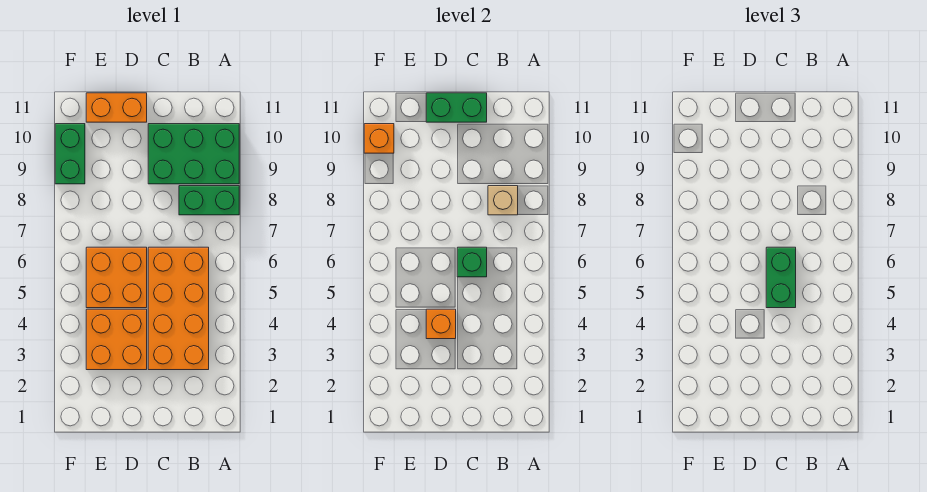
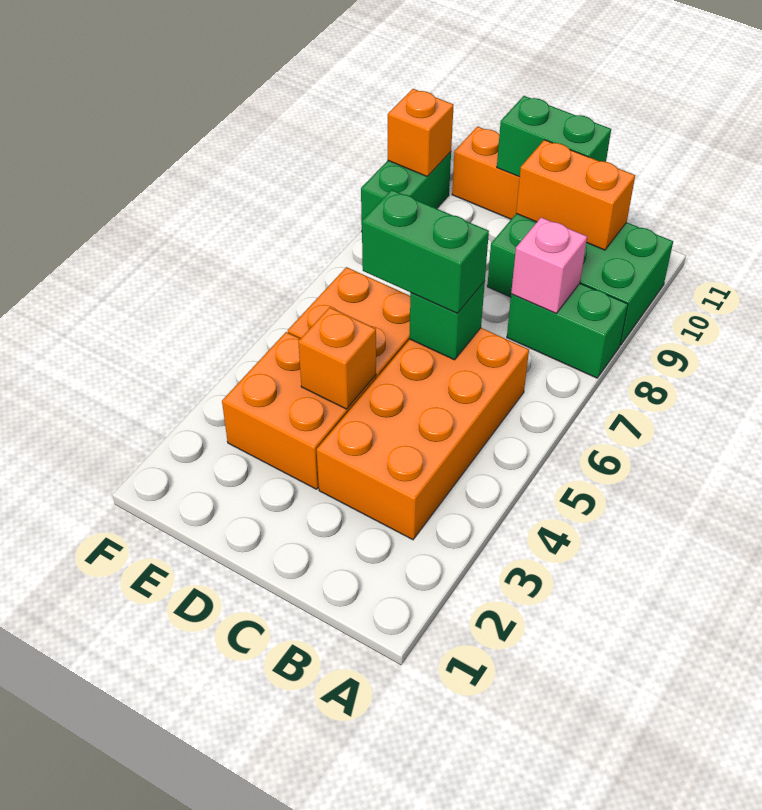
tan brick B8 level 2 -> pink brick B8 level 2
none -> orange brick B10:C10 level 2
green brick C5:C6 level 3 -> green brick C6:D6 level 3

